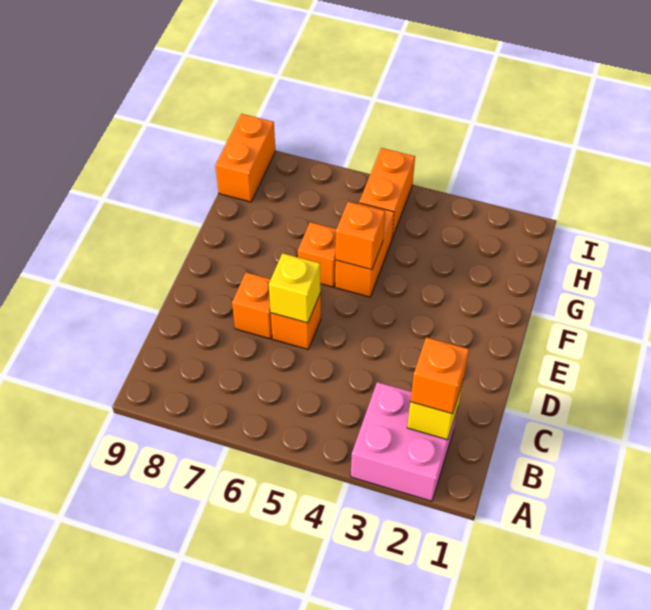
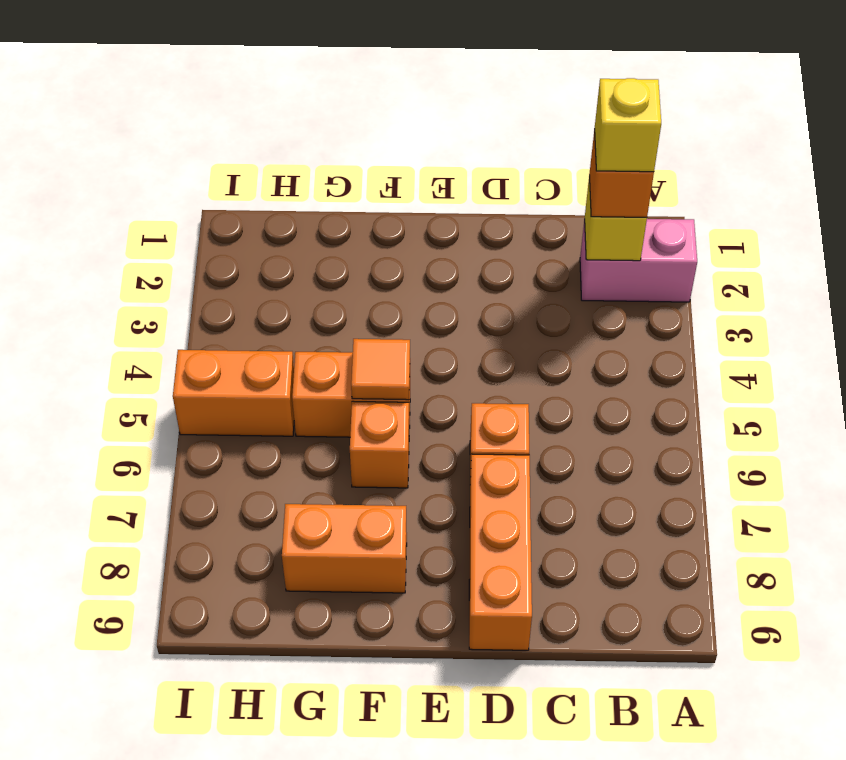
pink brick A2:B3 level 1 -> pink brick A2:B2 level 1
yellow brick D6 level 2 -> yellow brick B2 level 4
orange brick D7 level 1 -> orange brick D7:D9 level 1
orange brick F5 level 2 -> orange tile F5 level 2
orange brick H9:I9 level 1 -> orange brick F8:G8 level 1

